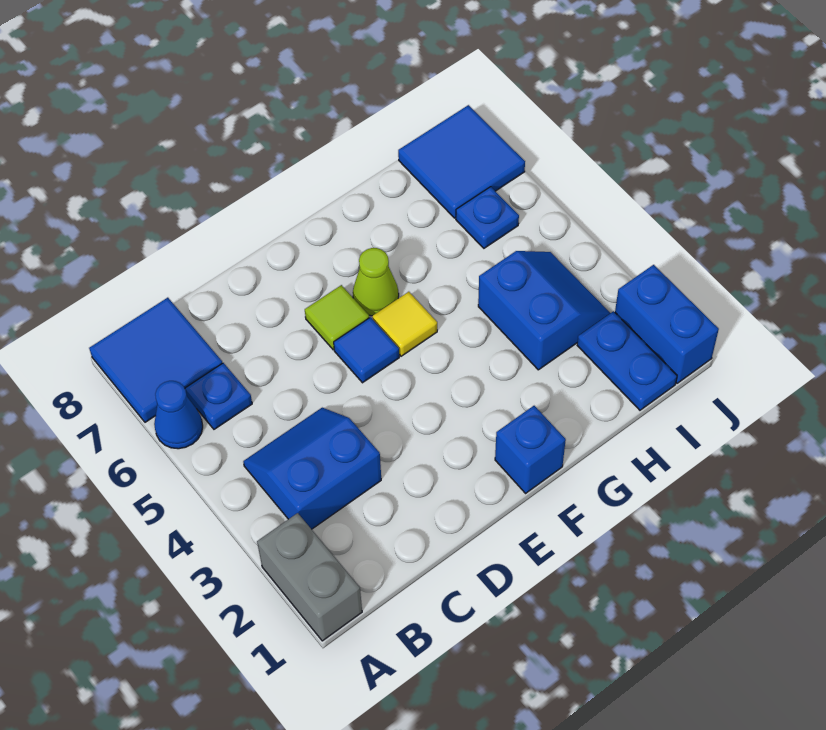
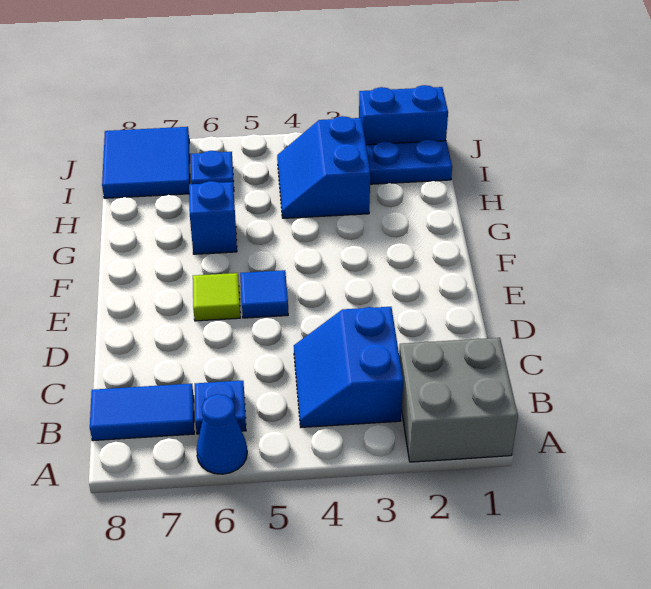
grey brick A1:A2 level 1 -> grey brick A1:B2 level 1
blue tile A7:B8 level 1 -> blue tile B7:B8 level 1
blue brick F1 level 1 -> blue brick G6 level 1
yellow tile F5 level 1 -> none
lime cone F6 level 1 -> none
blue slope H3:I4 level 1 top H -> blue slope H3:I4 level 1 top 3

